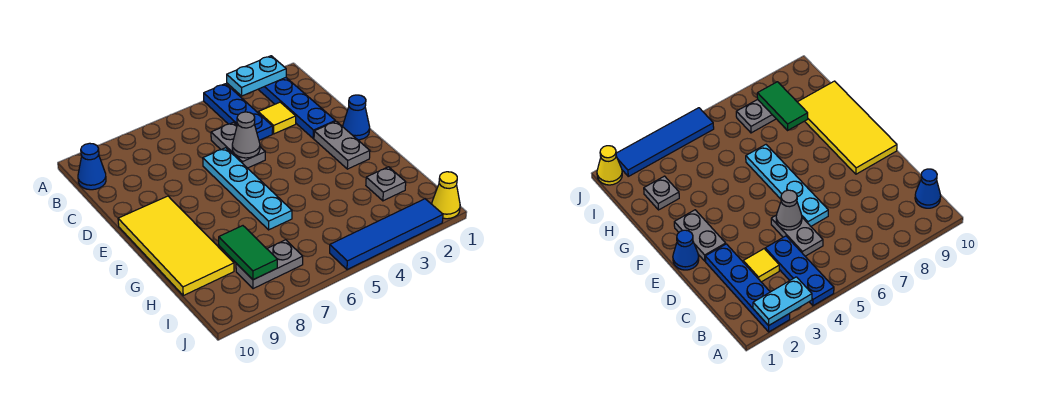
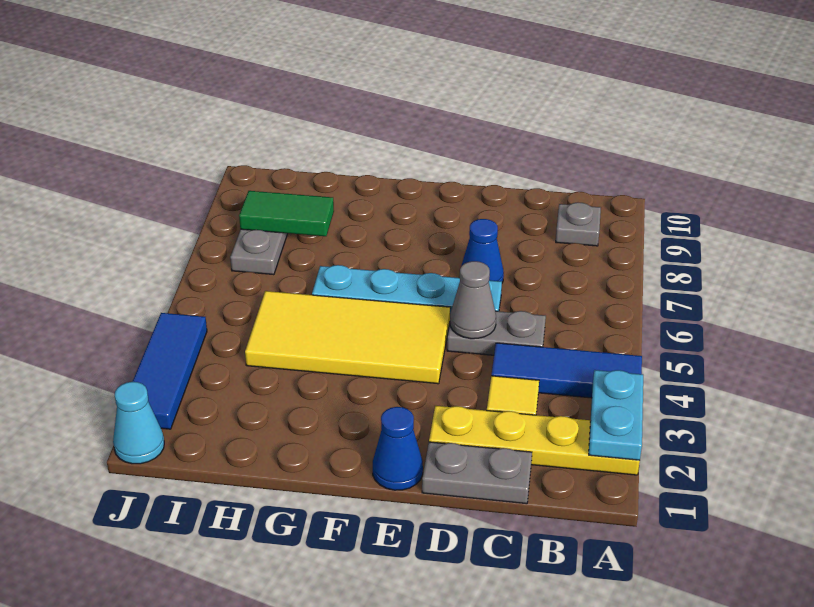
blue plate A2:D2 level 1 -> yellow plate A2:D2 level 1
blue plate A4:C4 level 1 -> blue tile A4:C4 level 1
blue cone B10 level 1 -> blue cone D7 level 1
grey plate E2:F2 level 1 -> grey plate C1:D1 level 1
yellow tile E9:H10 level 1 -> yellow tile E4:H5 level 1
grey plate H2 level 1 -> grey plate B9 level 1
yellow cone J1 level 1 -> cyan cone J1 level 1
blue tile J2:J5 level 1 -> blue tile J2:J4 level 1

